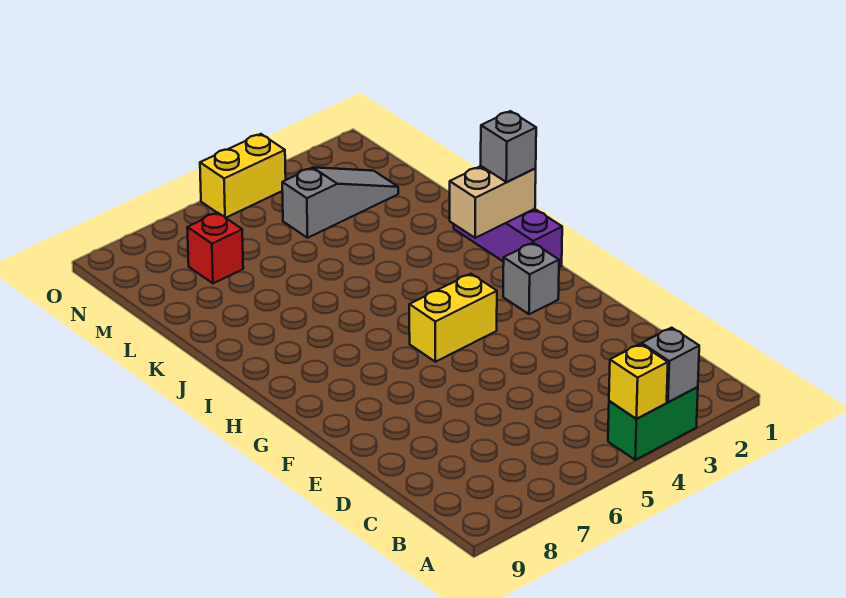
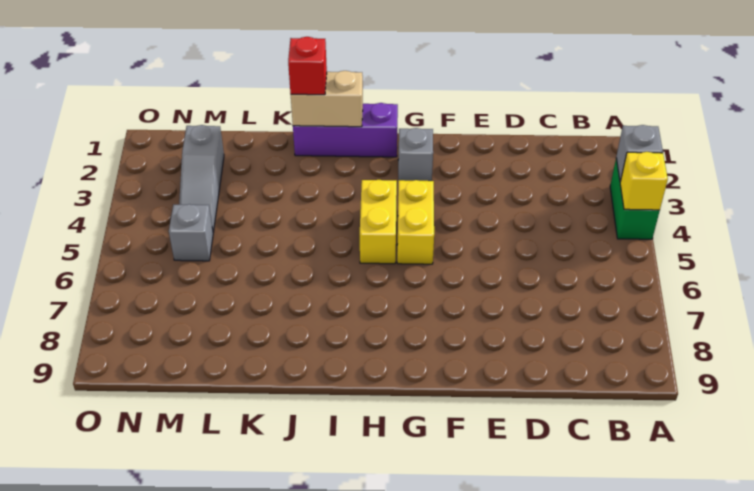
tan brick I1:I2 level 2 -> tan brick I1:J1 level 2
grey brick I1 level 3 -> grey brick M5 level 1
grey slope M2:M4 level 1 top 4 -> grey slope M2:M4 level 1 top 2
red brick M7 level 1 -> red brick J1 level 3
yellow brick O4:O5 level 1 -> yellow brick H4:H5 level 1

